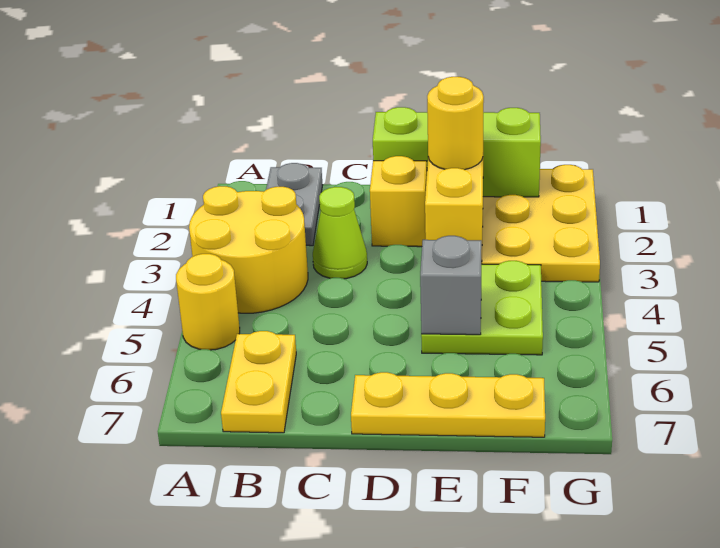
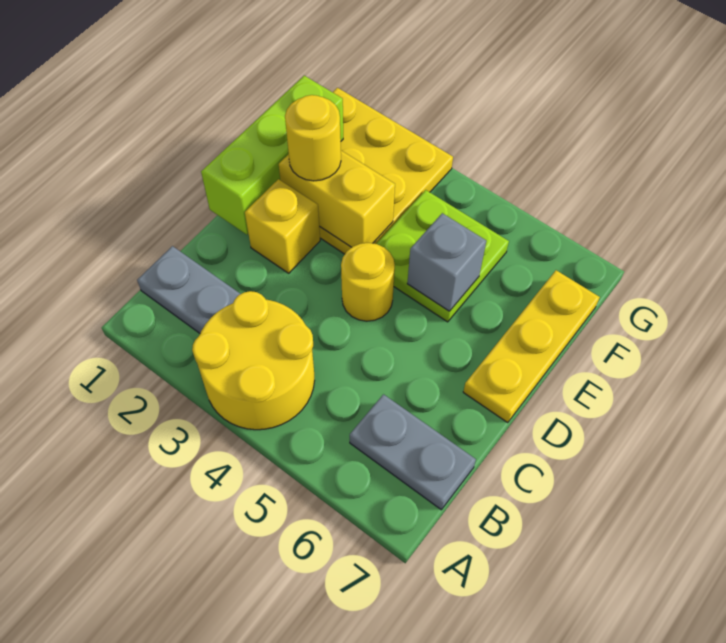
yellow round brick A5 level 1 -> yellow round brick D4 level 1
yellow plate B6:B7 level 1 -> grey plate B6:B7 level 1
lime cone C3 level 1 -> none

